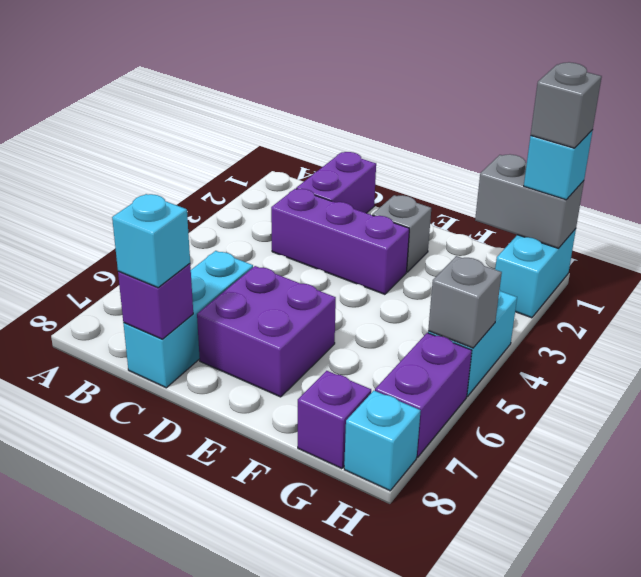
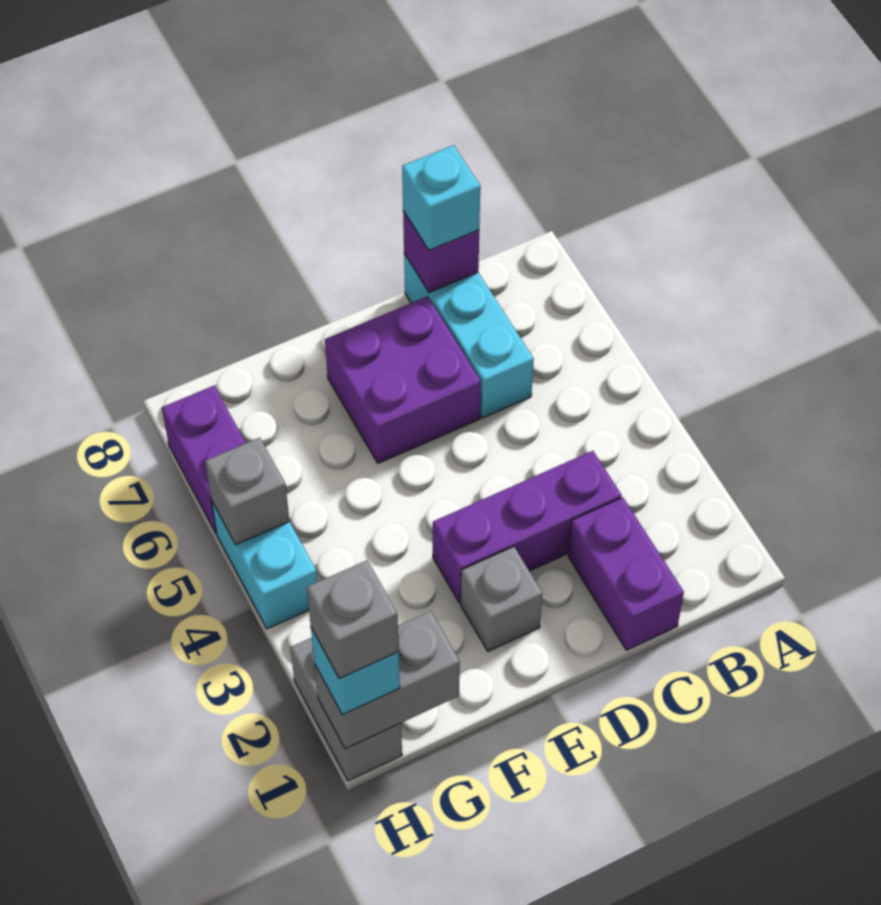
purple brick G8 level 1 -> none
cyan brick H1:H2 level 1 -> grey brick H1:H2 level 1
cyan brick H8 level 1 -> none

